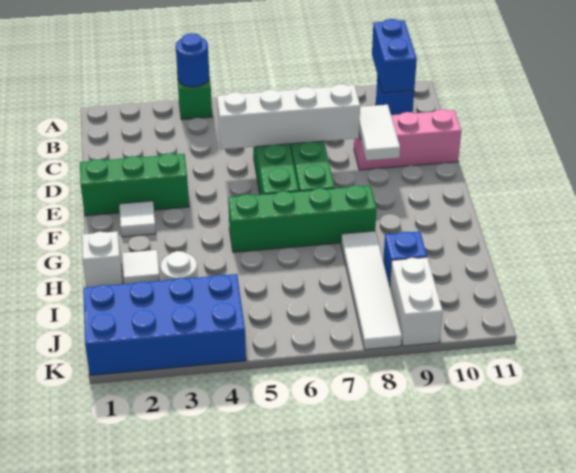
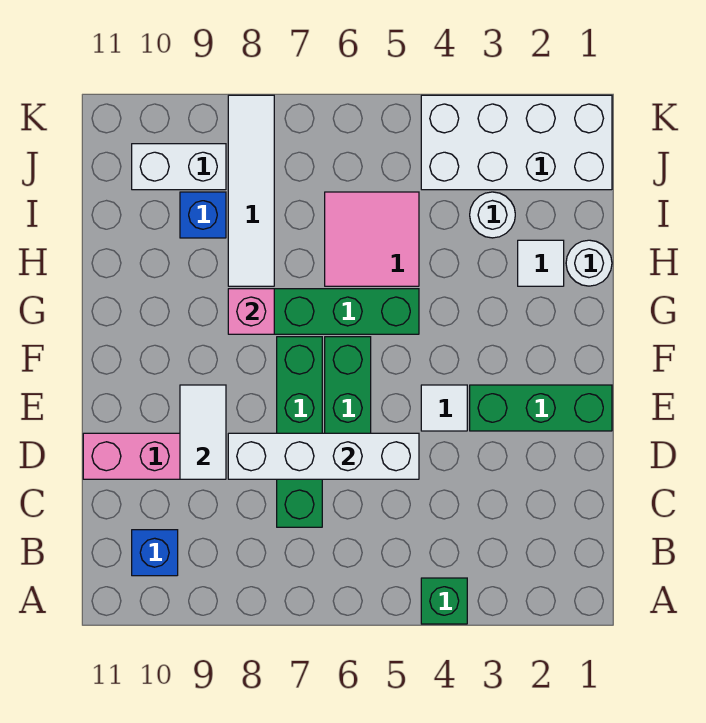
blue round brick A4 level 2 -> none
blue brick A10:B10 level 2 -> none
white tile F2 level 1 -> white tile E4 level 1
none -> pink brick G8 level 2
white brick H1 level 1 -> white round brick H1 level 1
none -> pink tile H5:I6 level 1
blue brick J1:K4 level 1 -> white brick J1:K4 level 1
white brick J9:K9 level 1 -> white brick J9:J10 level 1

